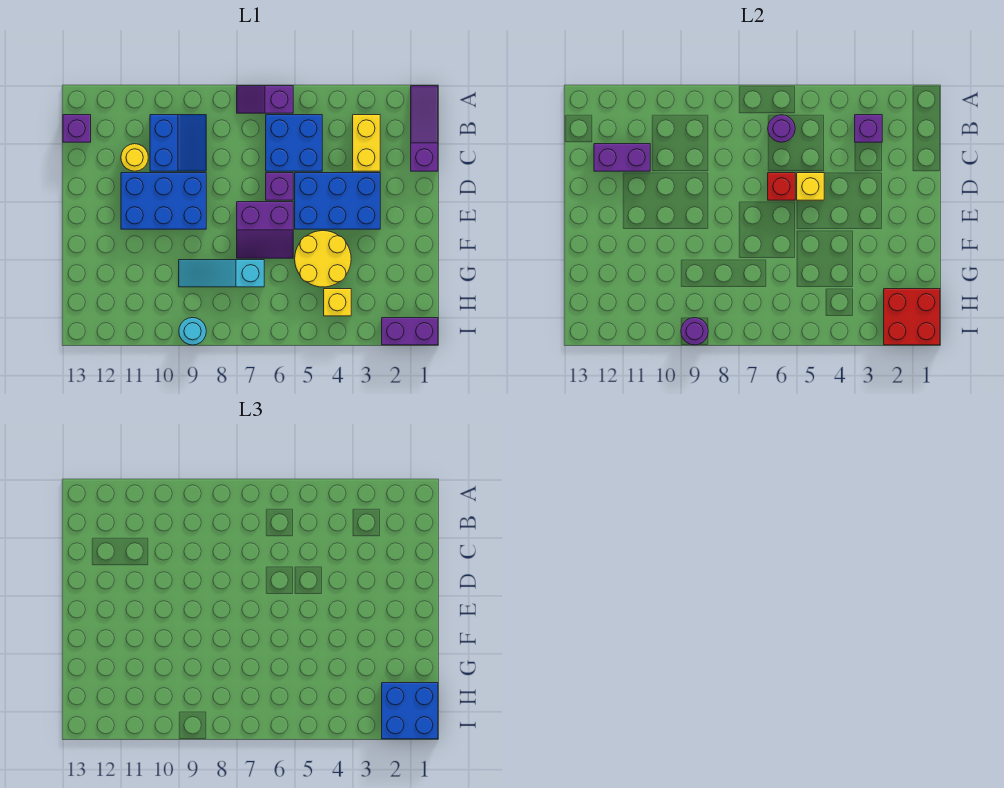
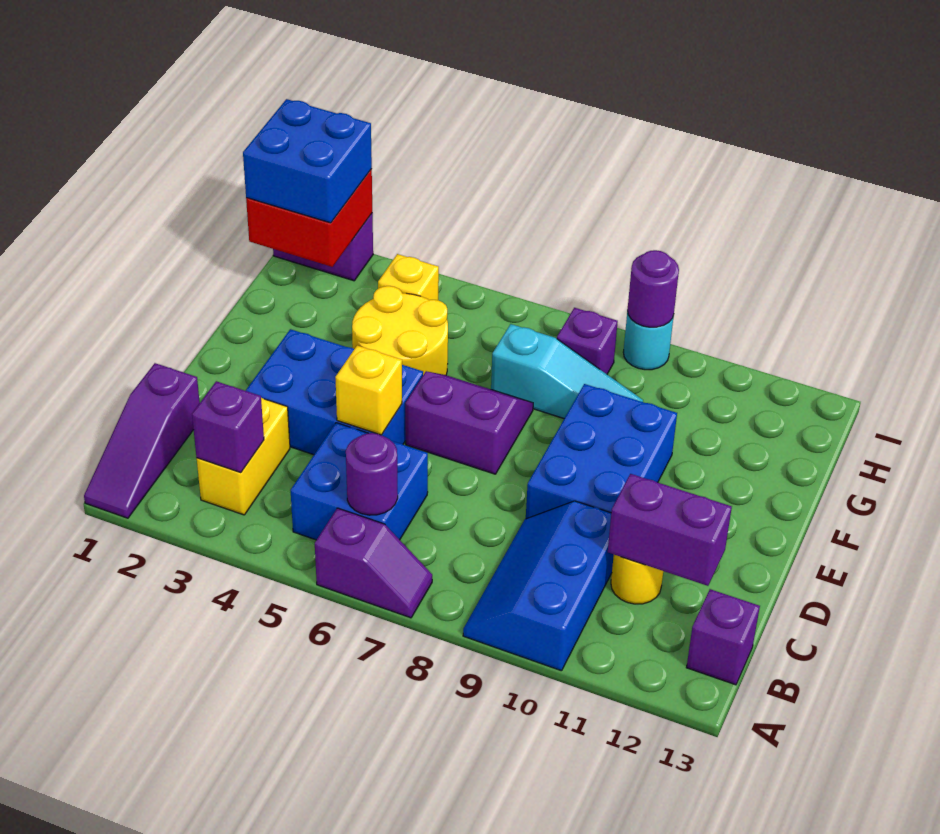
blue slope B9:C10 level 1 top 10 -> blue slope A9:C10 level 1 top 10
purple brick D6 level 1 -> purple brick H8 level 1
red brick D6 level 2 -> none
blue brick D9:E11 level 1 -> blue brick D9:F10 level 1

